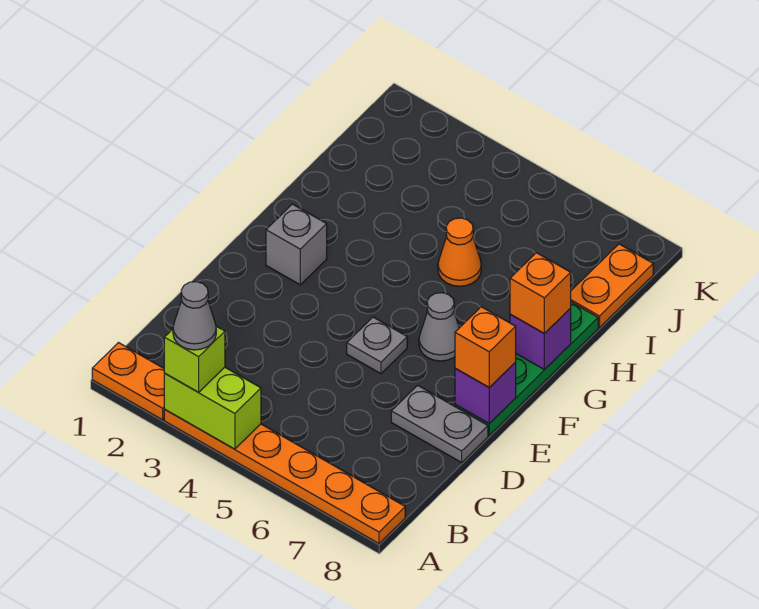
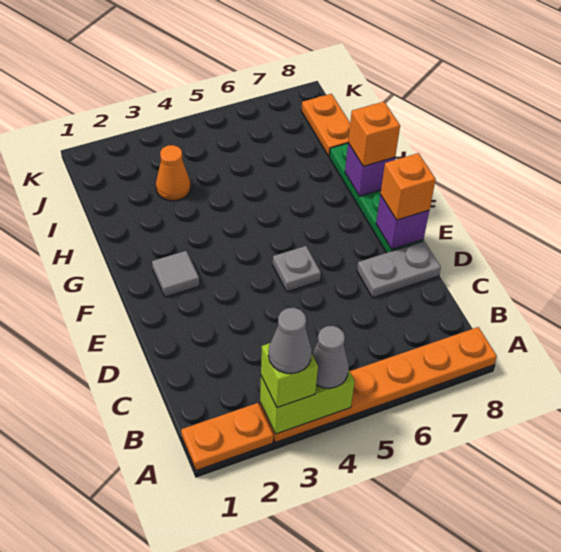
grey brick F2 level 1 -> grey tile F2 level 1
grey cone F6 level 1 -> grey cone A4 level 3
orange cone H5 level 1 -> orange cone I3 level 1

